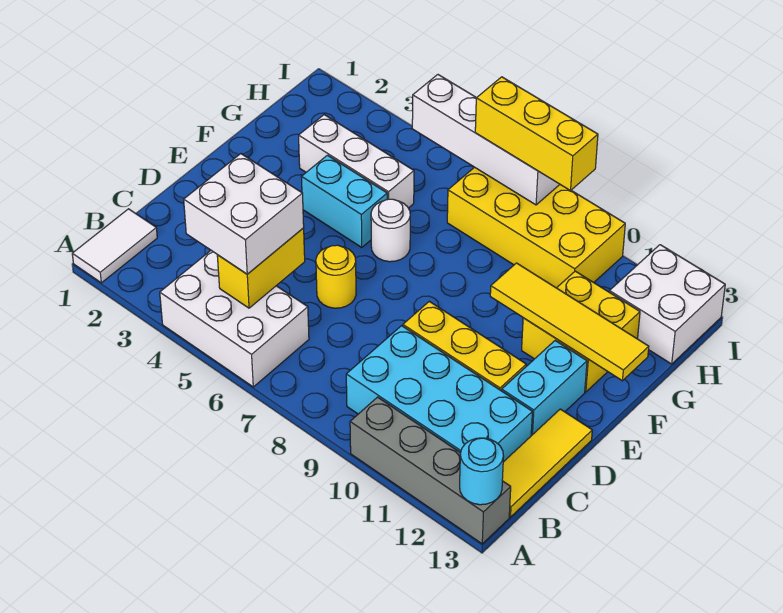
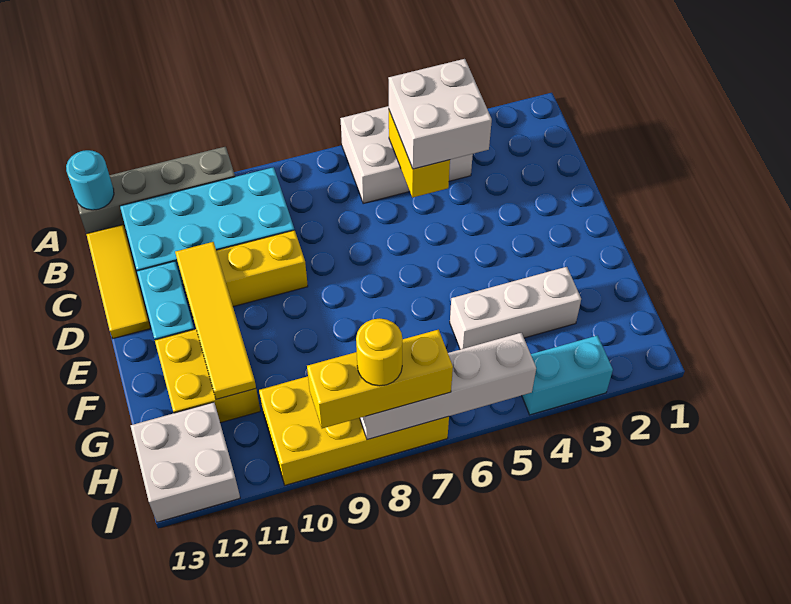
white tile A1:B1 level 1 -> none
yellow round brick D6 level 1 -> yellow round brick I8 level 4
cyan brick F4:F5 level 1 -> cyan brick I3:I4 level 1
white round brick F6 level 1 -> none
yellow tile F10:F13 level 2 -> yellow tile D11:G11 level 2

